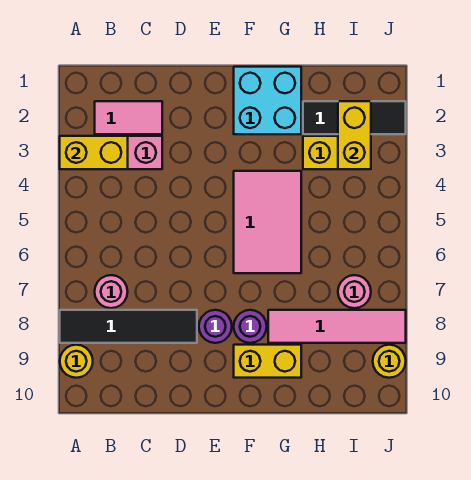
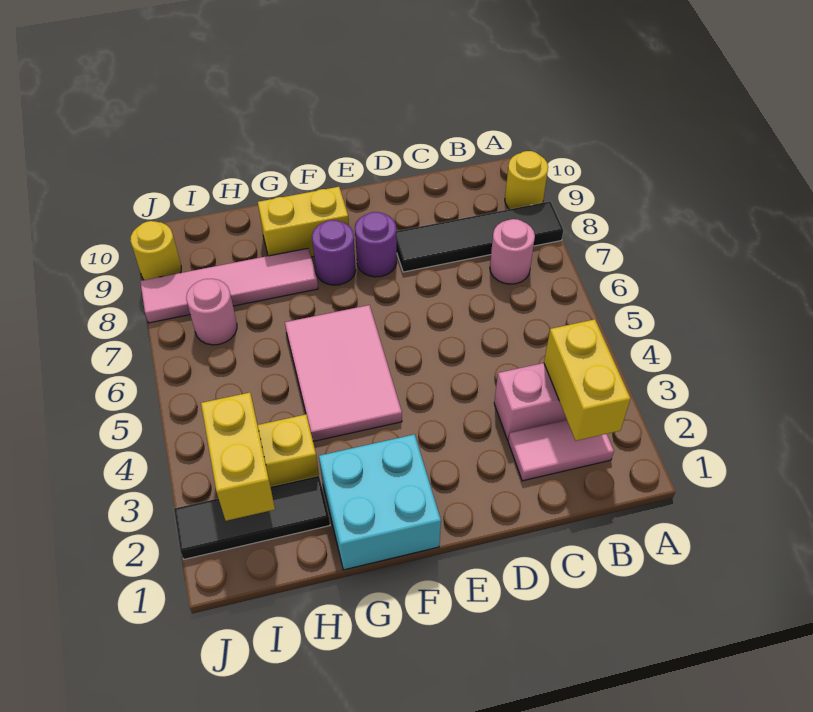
yellow brick A3:B3 level 2 -> yellow brick B2:B3 level 2

